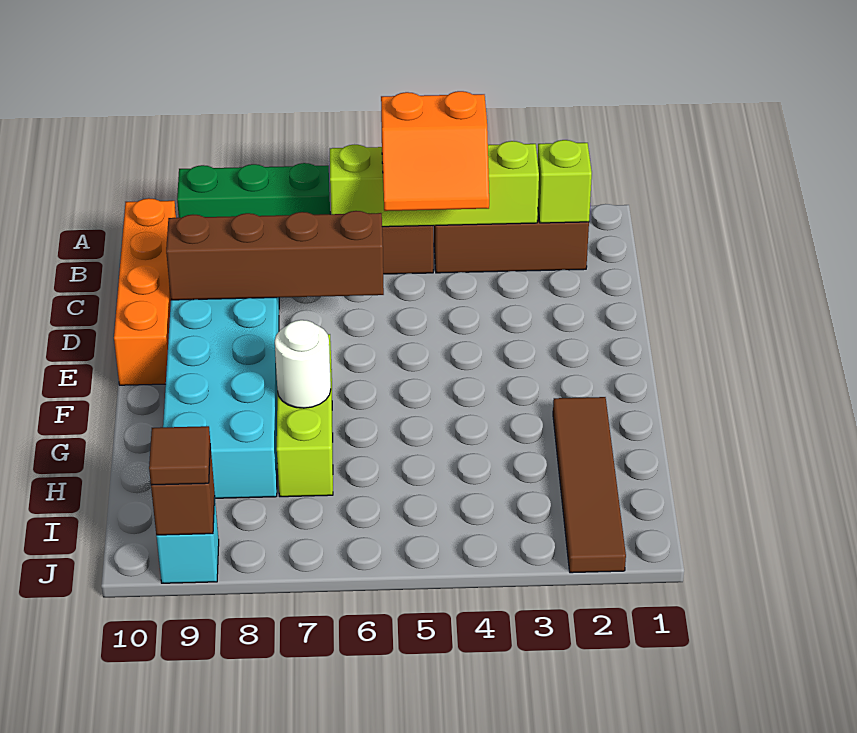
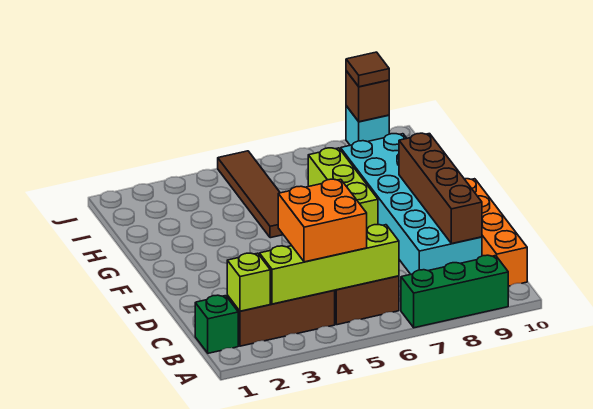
none -> green brick B1 level 1
orange slope B4:C5 level 3 top B -> orange brick B4:C5 level 3
brown brick D6:D9 level 2 -> brown brick C9:F9 level 2
brown tile G2:J2 level 1 -> brown tile G5:J5 level 1
white round brick G7 level 2 -> none

